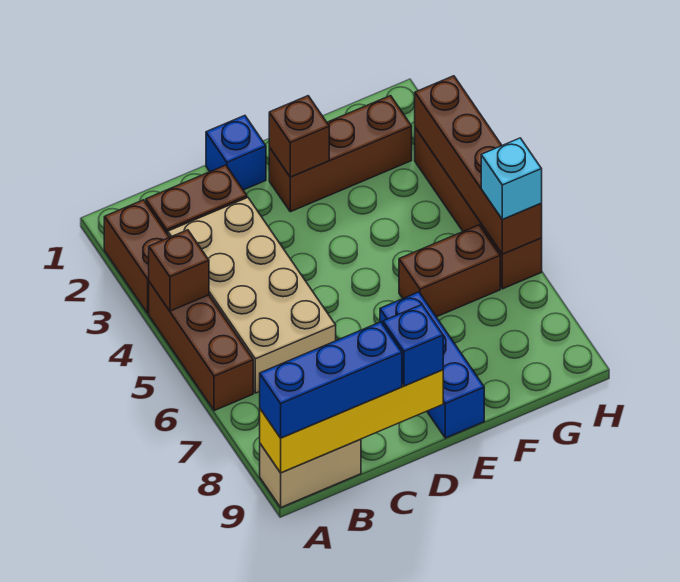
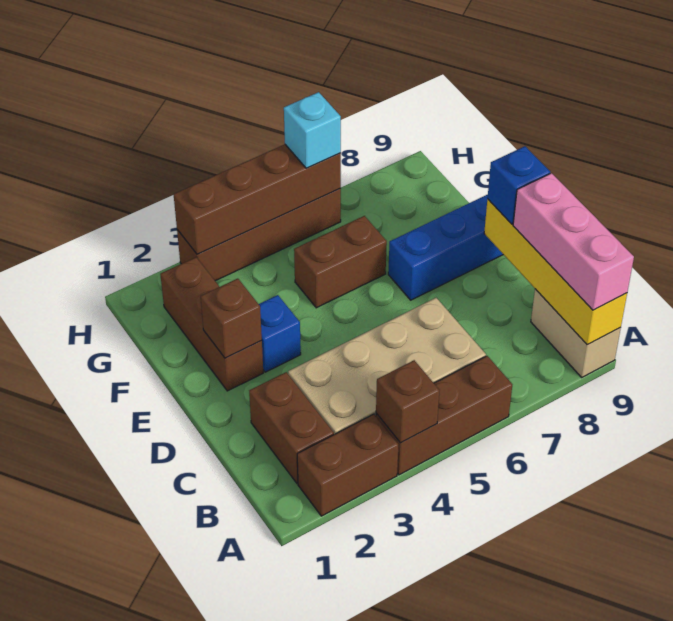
blue brick A9:C9 level 3 -> pink brick A9:C9 level 3
blue brick D1 level 1 -> blue brick E3 level 1
brown brick F6:G6 level 1 -> brown brick F5:F6 level 1

